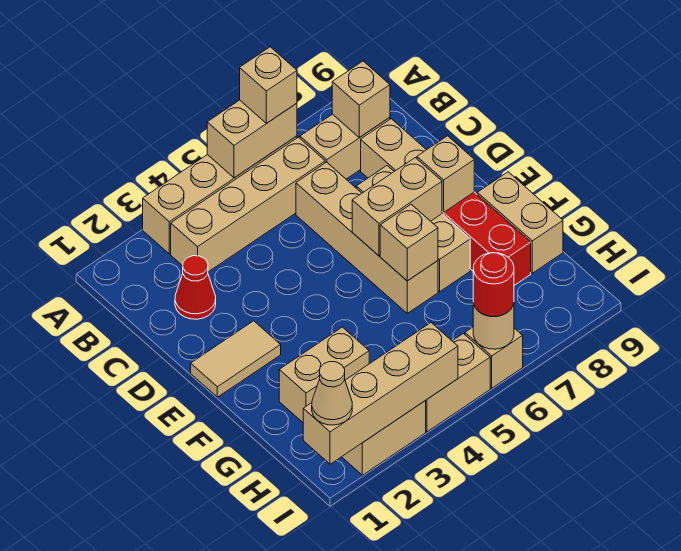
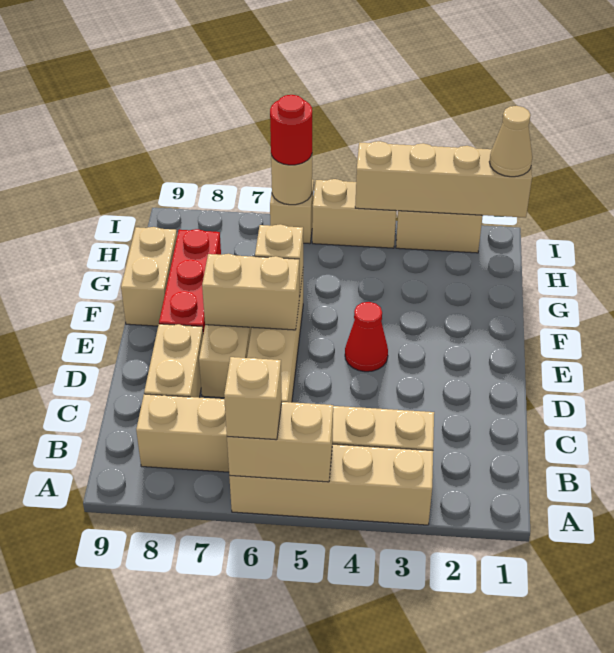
tan brick B8 level 2 -> none
red cone C2 level 1 -> red cone E4 level 1
tan tile E1:E2 level 1 -> none
tan brick E8 level 2 -> none
tan brick G2:G3 level 1 -> none

